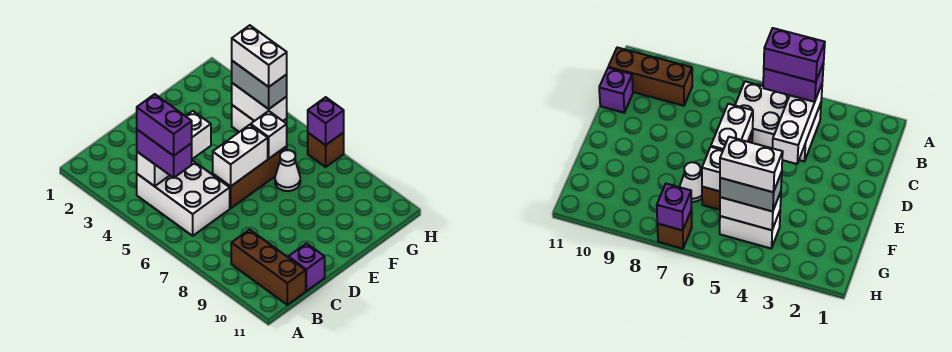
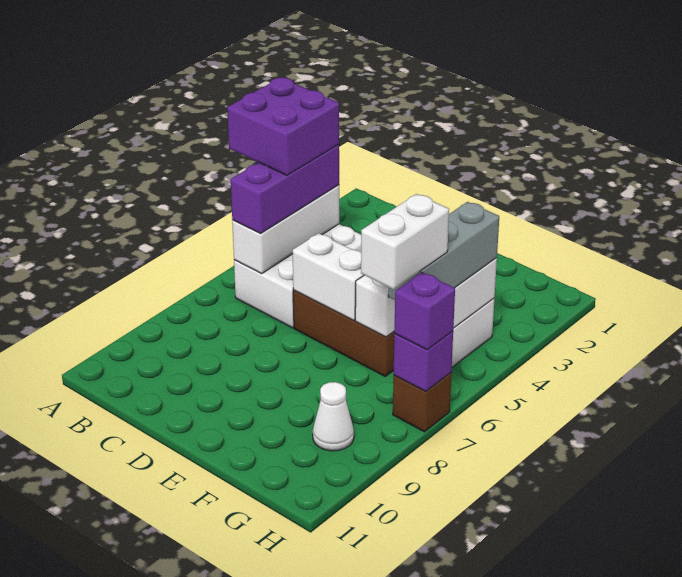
white brick B4:D4 level 2 -> white brick B4:B6 level 2
purple brick B4:B5 level 3 -> purple brick B4:B6 level 3
purple brick B4:B5 level 4 -> purple brick A4:B5 level 4
brown brick B9:B11 level 1 -> none
purple brick C11 level 1 -> purple brick H7 level 3
white cone F7 level 1 -> white cone G9 level 1
grey brick G4:G5 level 3 -> grey brick G4:G6 level 3
white brick G4:G5 level 4 -> white brick G6:G7 level 4

